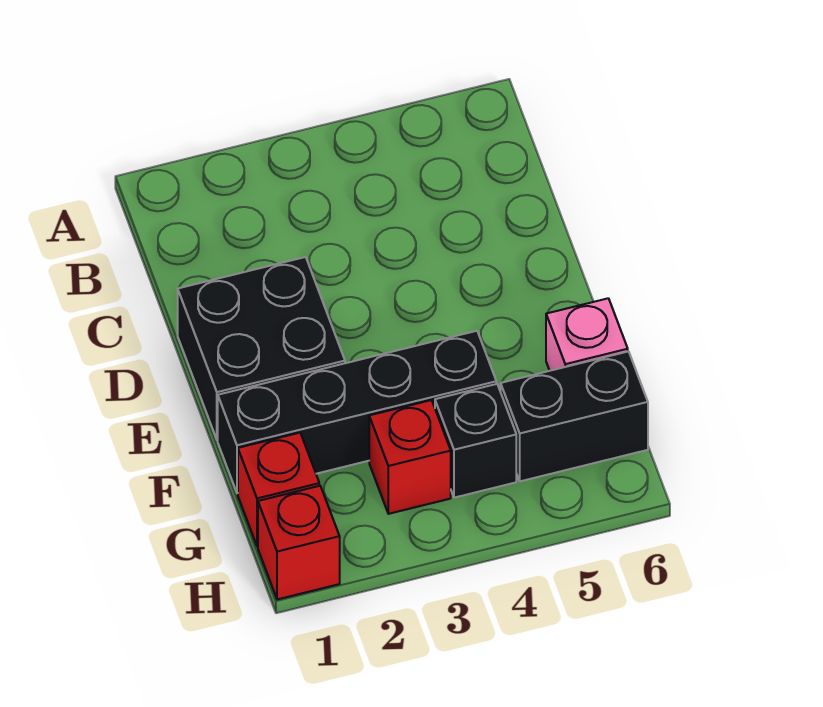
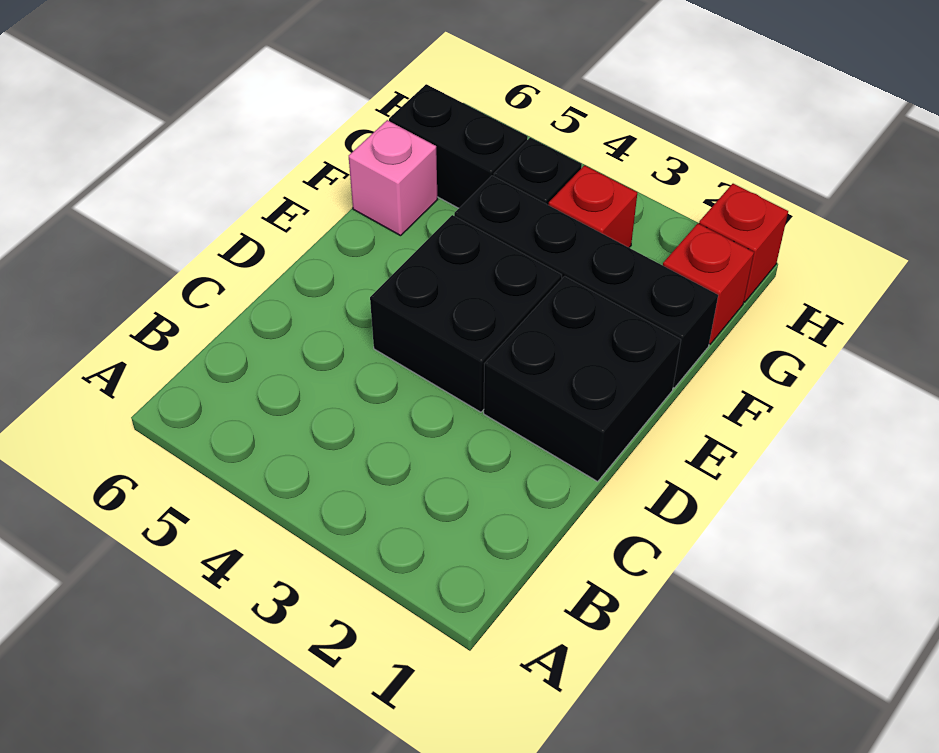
none -> black brick D3:E4 level 1

